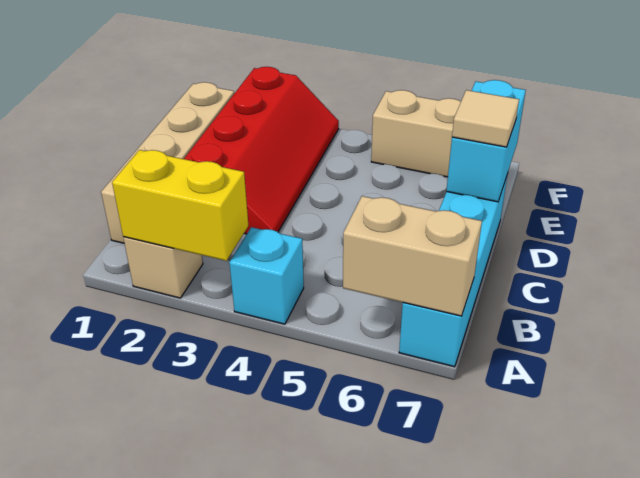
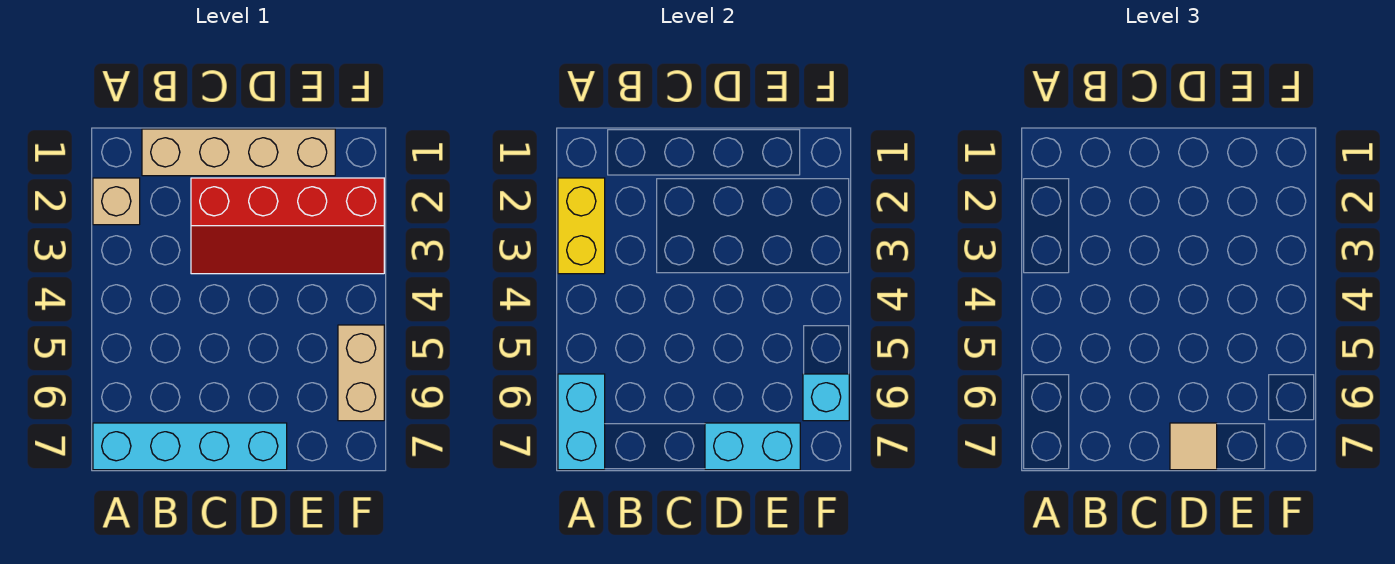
cyan brick A4 level 1 -> cyan brick F6 level 2
tan brick A6:A7 level 2 -> cyan brick A6:A7 level 2

